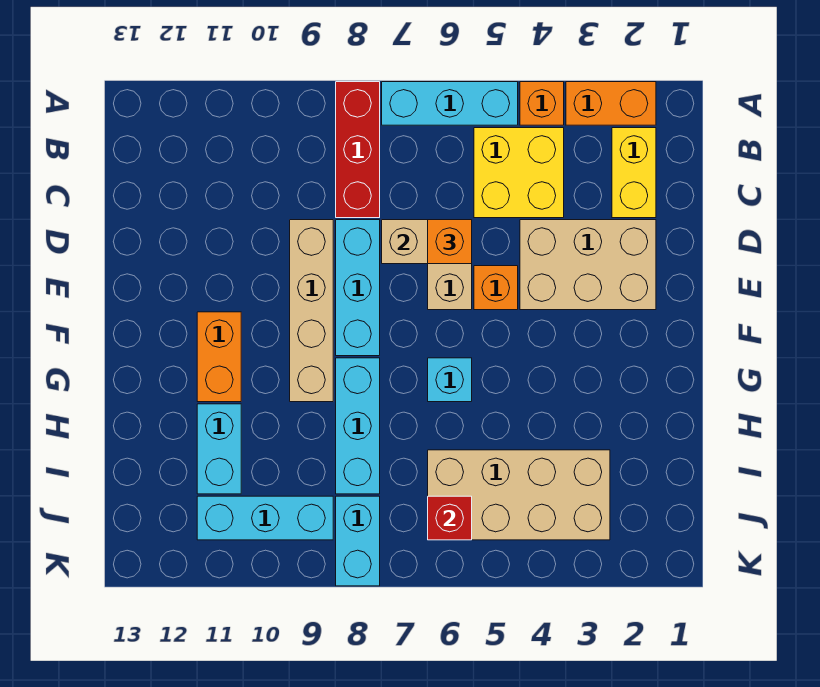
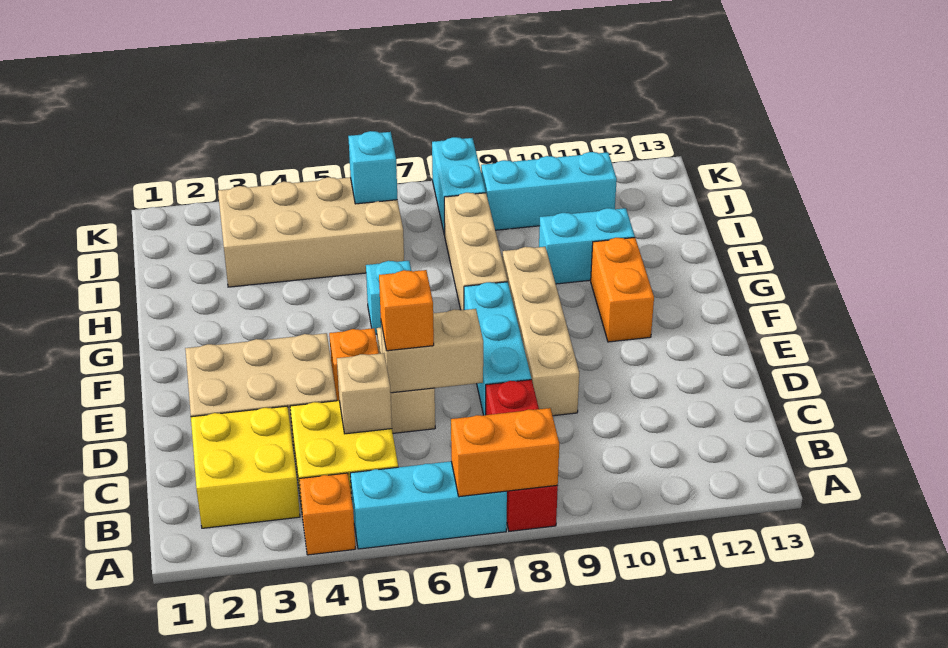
orange brick A2:A3 level 1 -> orange brick A7:A8 level 2
yellow brick B2:C2 level 1 -> yellow brick B2:C3 level 1
none -> tan brick C5 level 2
cyan brick G8:I8 level 1 -> tan brick G8:I8 level 1
cyan brick H11:I11 level 1 -> cyan brick H10:H11 level 1
red brick J6 level 2 -> cyan brick J6 level 2

